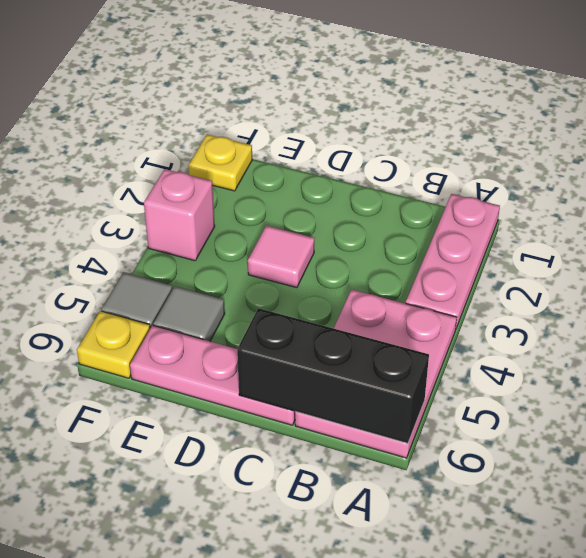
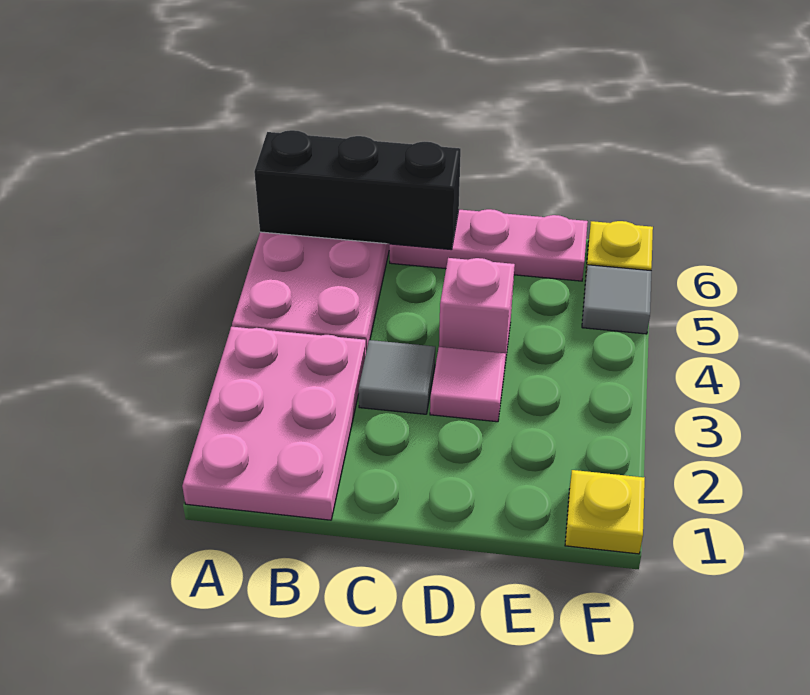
pink plate A1:A3 level 1 -> pink plate A1:B3 level 1
grey tile E5 level 1 -> grey tile C3 level 1
pink brick F3 level 1 -> pink brick D4 level 1

